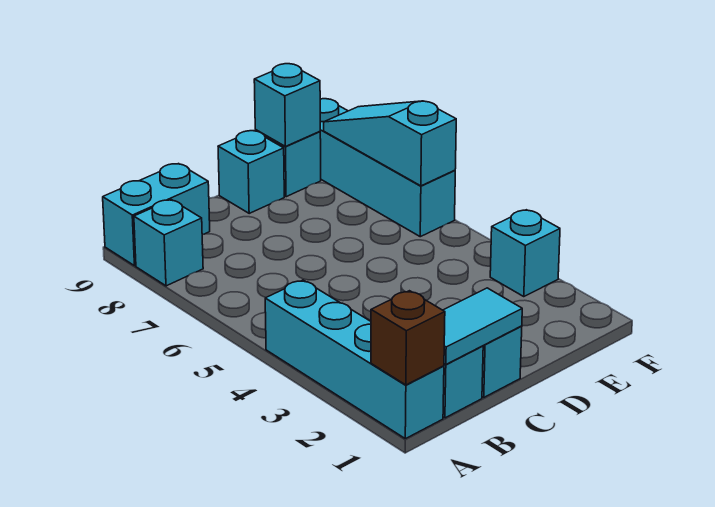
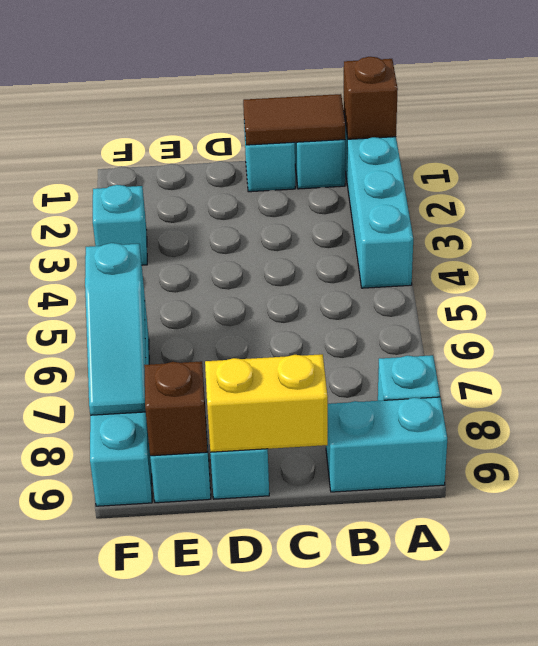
cyan tile B1:C1 level 2 -> brown tile B1:C1 level 2
none -> yellow brick C9:D9 level 2
cyan brick E9 level 2 -> brown brick E9 level 2

